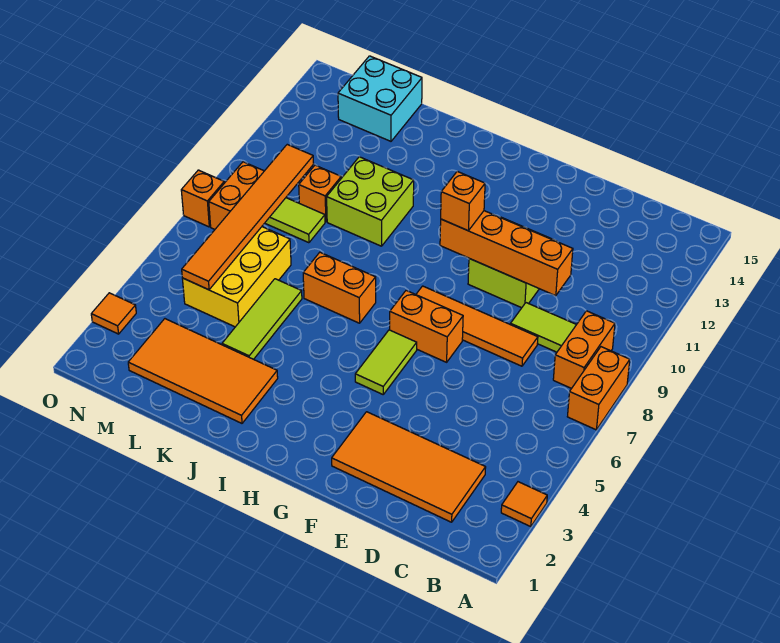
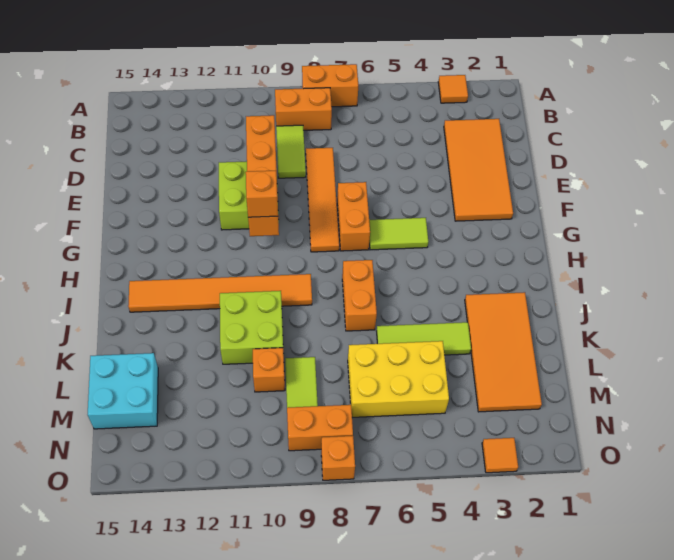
orange tile M5:M10 level 2 -> orange tile I9:I14 level 1

